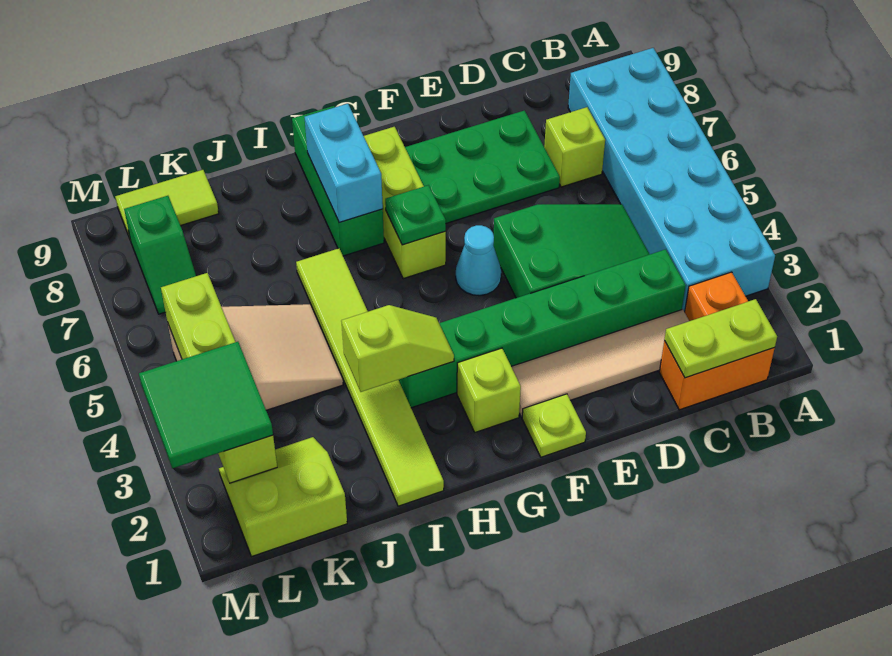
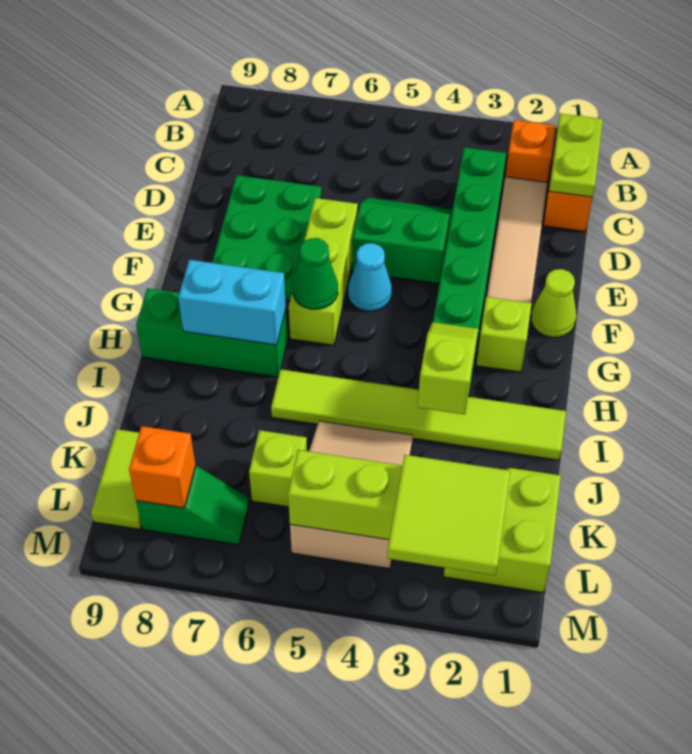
cyan brick A3:B8 level 1 -> none
green slope C4:E5 level 1 top E -> green slope D4:E5 level 1 top E
lime brick C7 level 1 -> lime brick K6 level 1
lime plate F1 level 1 -> lime cone F1 level 1
lime brick G6:G8 level 1 -> lime brick E6:G6 level 1
green plate G6 level 2 -> green cone G6 level 2
green tile L2:M3 level 3 -> lime tile L2:M3 level 3
none -> orange brick L8 level 2

